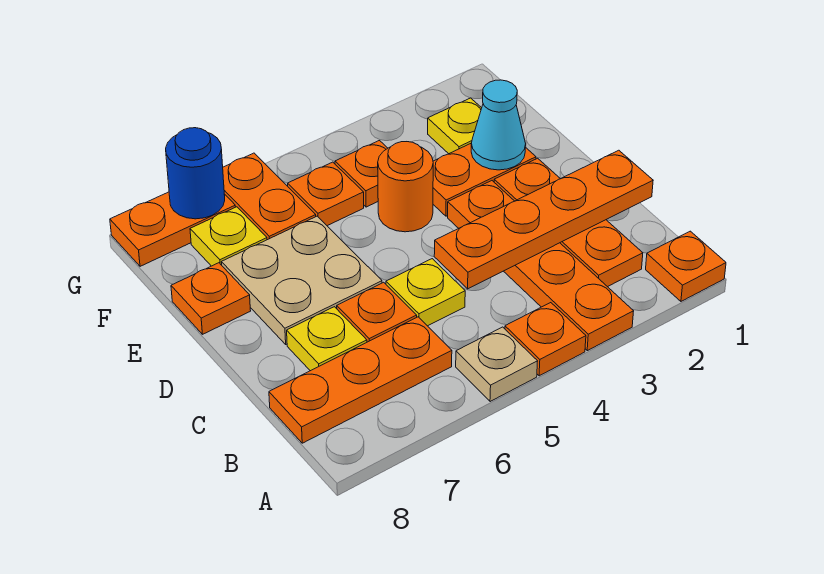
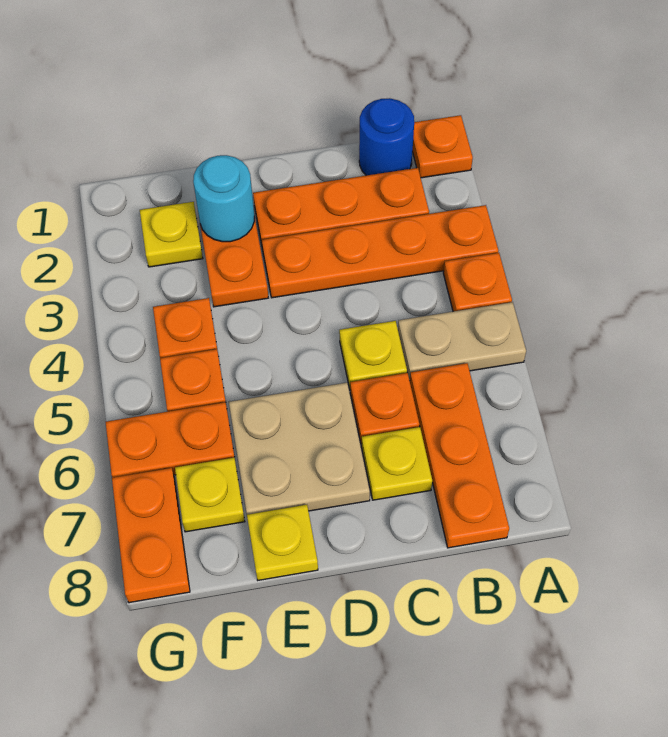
tan plate A5 level 1 -> tan plate A5:B5 level 1
orange plate C1:C4 level 2 -> none
cyan cone E2 level 2 -> cyan round brick E2 level 2
orange round brick E4 level 1 -> none
orange plate E8 level 1 -> yellow plate E8 level 1
blue round brick G7 level 2 -> blue round brick B1 level 1

